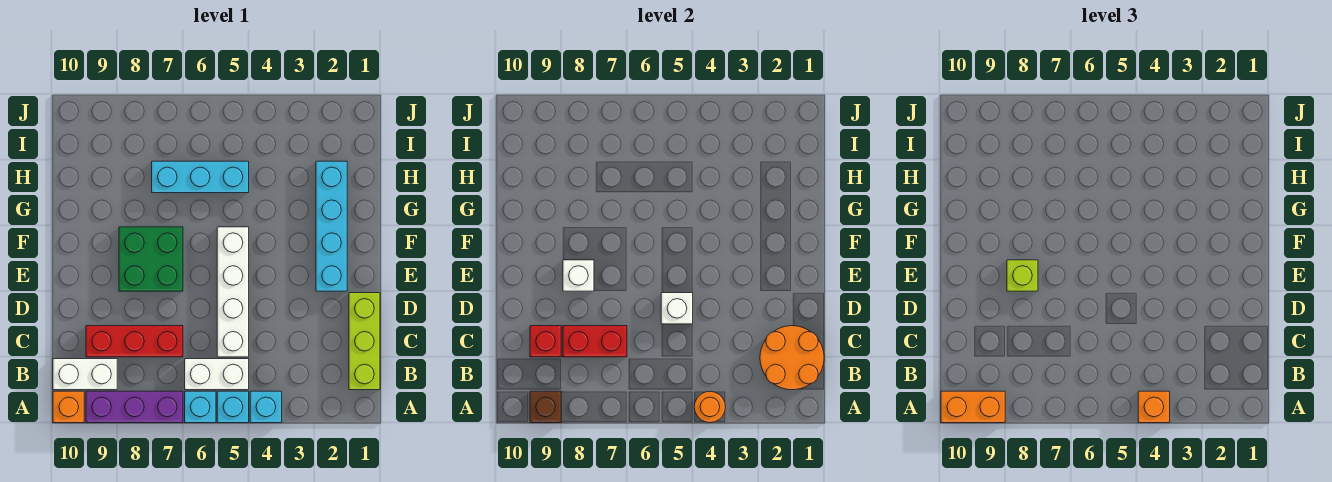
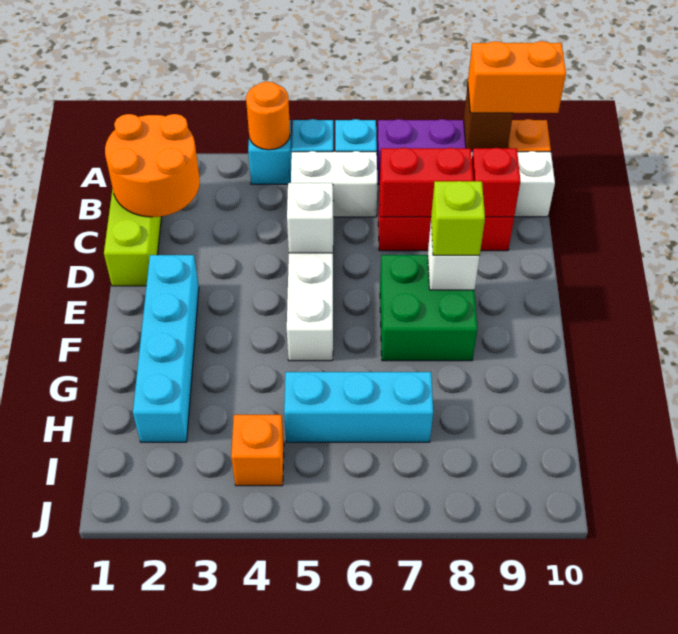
orange brick A4 level 3 -> orange brick I4 level 1

